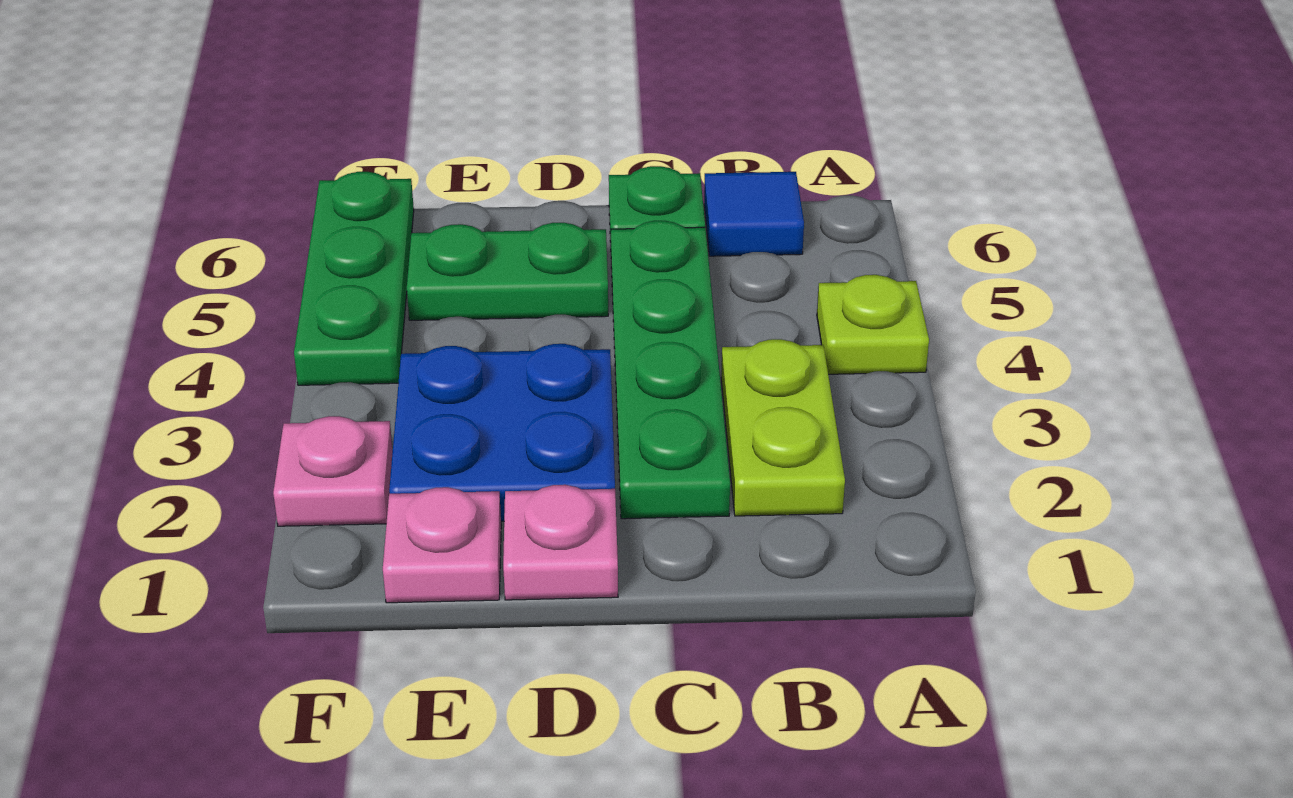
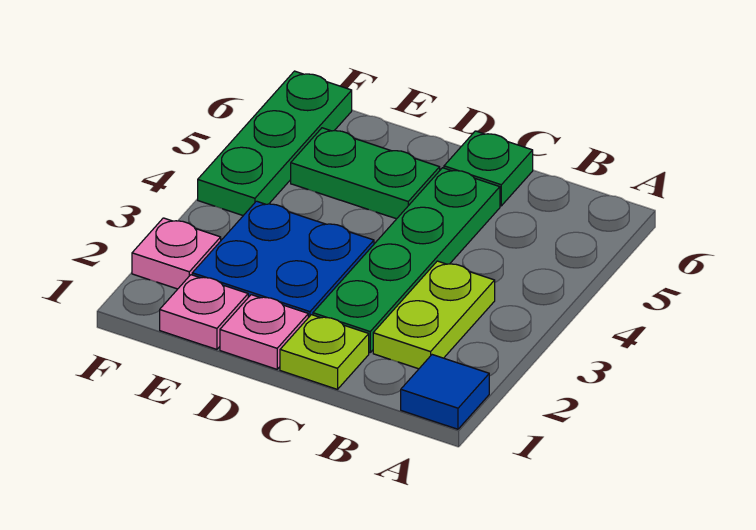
lime plate A4 level 1 -> lime plate C1 level 1
blue tile B6 level 1 -> blue tile A1 level 1

